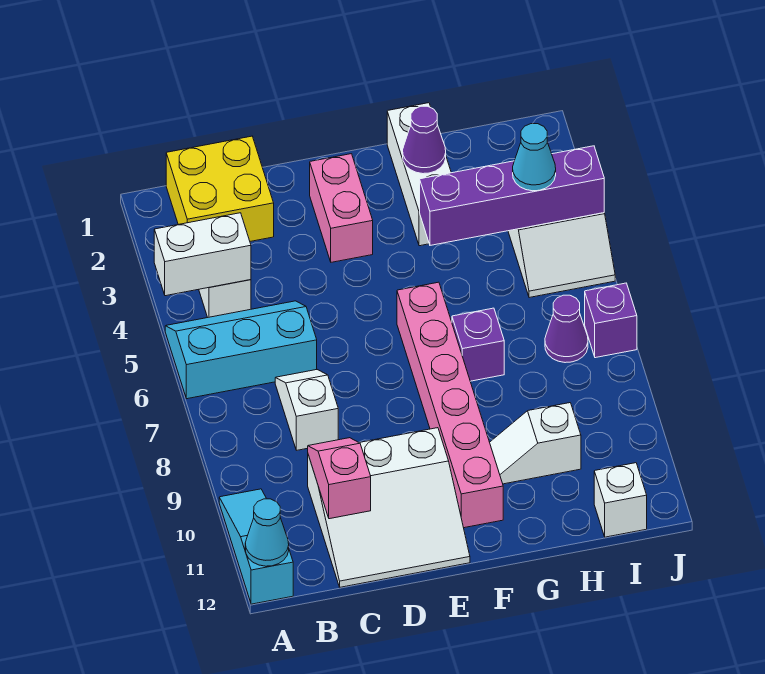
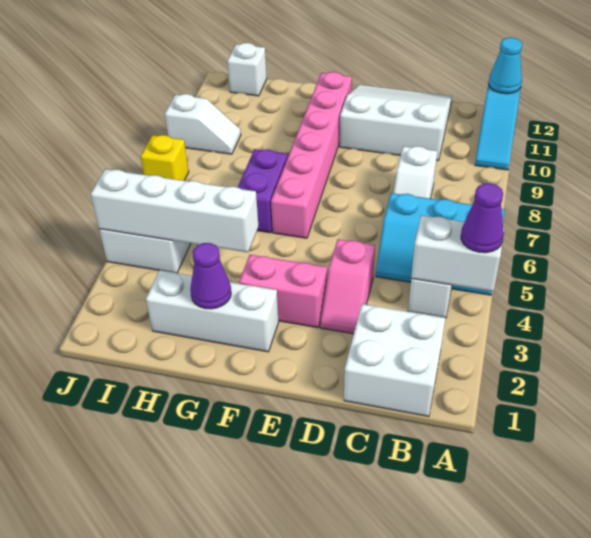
yellow brick B1:C2 level 1 -> white brick B1:C2 level 1
pink slope C10:C11 level 2 top 11 -> pink slope D3:D4 level 1 top 4
pink brick E2:E3 level 1 -> pink brick E3:F3 level 1
white brick G1:G3 level 1 -> white brick F2:H2 level 1
purple brick G4:J4 level 2 -> white brick G4:J4 level 2
purple brick G7 level 1 -> purple brick G6:G7 level 1
white slope G10:H10 level 1 top H -> white slope I9:J9 level 1 top J
cyan cone I4 level 3 -> none
purple cone I7 level 1 -> purple cone A4 level 3
purple brick J7 level 1 -> yellow brick J7 level 1

